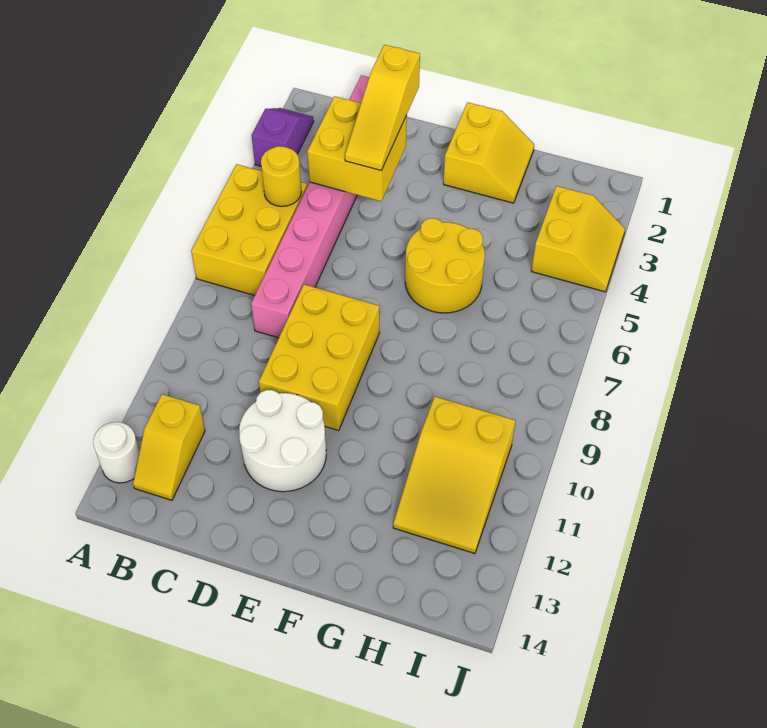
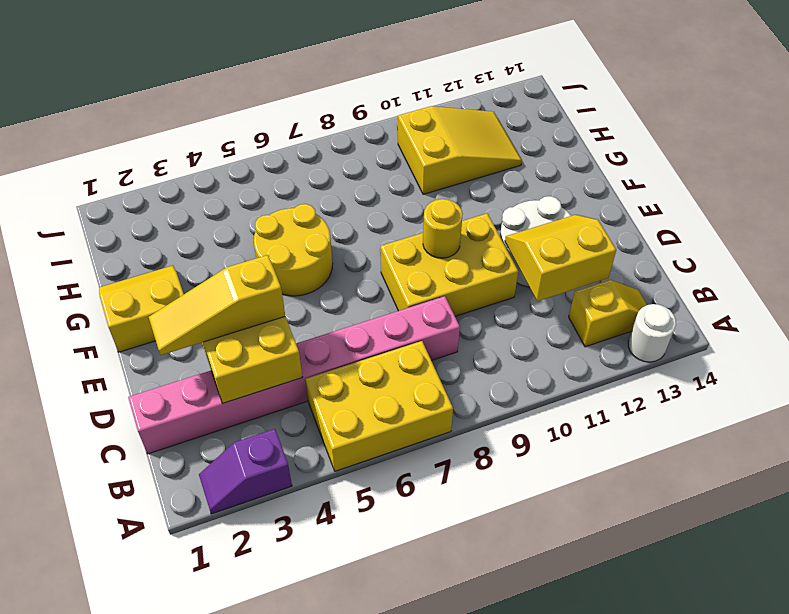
yellow round brick B5 level 2 -> yellow round brick E9 level 2
yellow slope D2:D4 level 3 top 2 -> yellow slope D2:D4 level 3 top 4
yellow slope I3:J4 level 1 top I -> yellow slope C11:D12 level 2 top C

